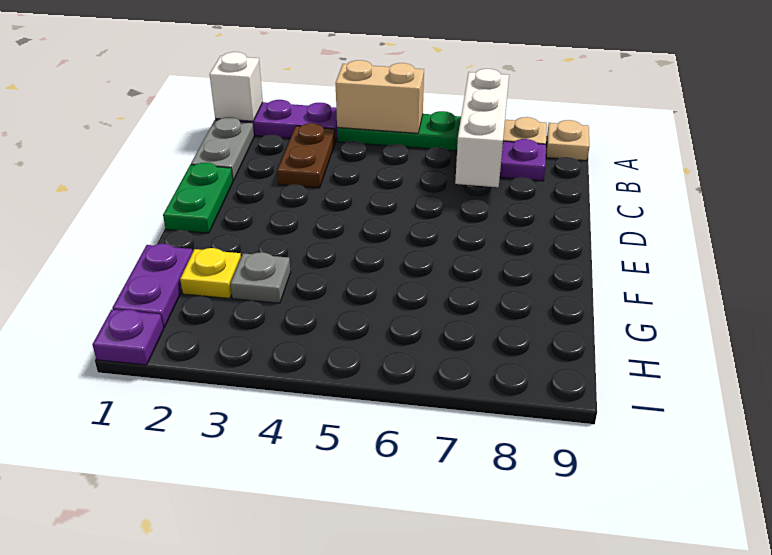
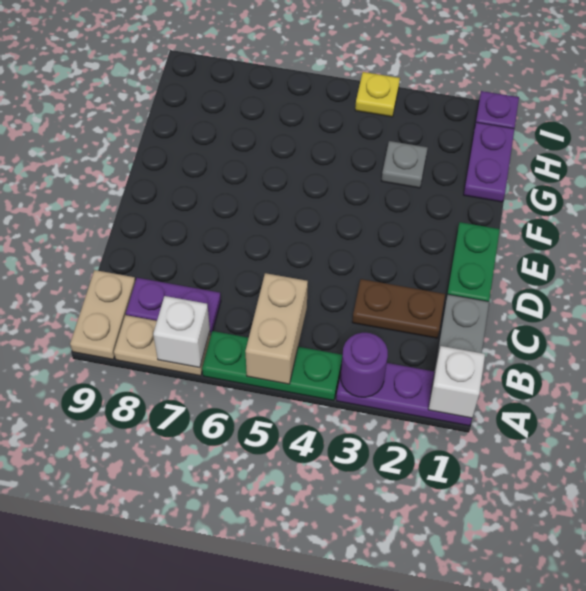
none -> purple round brick A3 level 2
tan brick A4:A5 level 2 -> tan brick A5:B5 level 2
white brick A7:C7 level 2 -> white brick A7 level 2
tan plate A9 level 1 -> tan plate A9:B9 level 1
brown plate B3:C3 level 1 -> brown plate C2:C3 level 1
yellow plate G2 level 1 -> yellow plate I4 level 1

